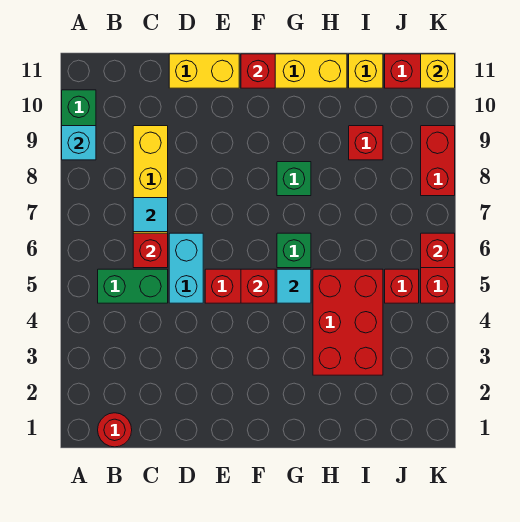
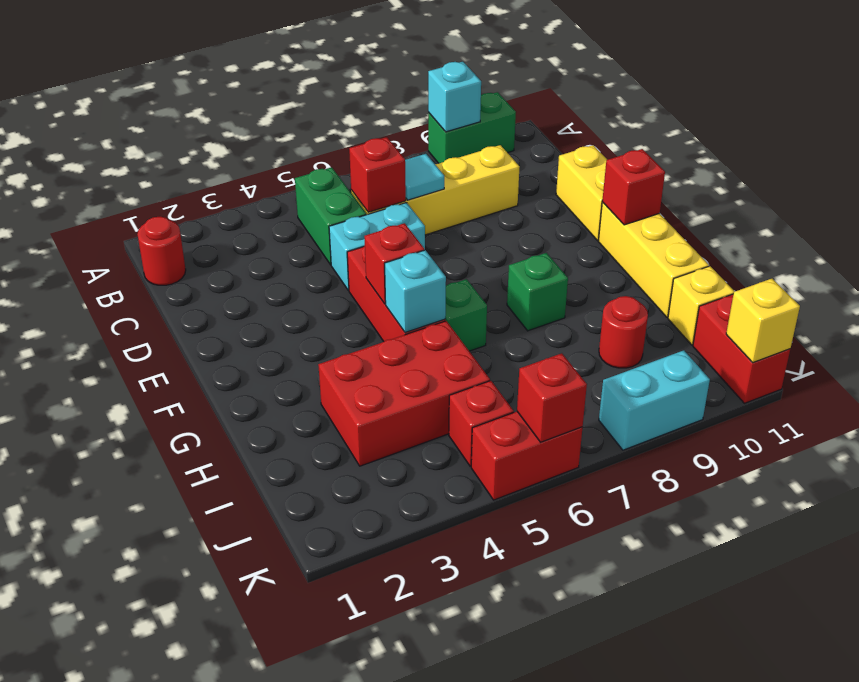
cyan tile G5 level 2 -> cyan brick G5 level 2
red brick I9 level 1 -> red round brick I9 level 1
red brick K8:K9 level 1 -> cyan brick K8:K9 level 1

